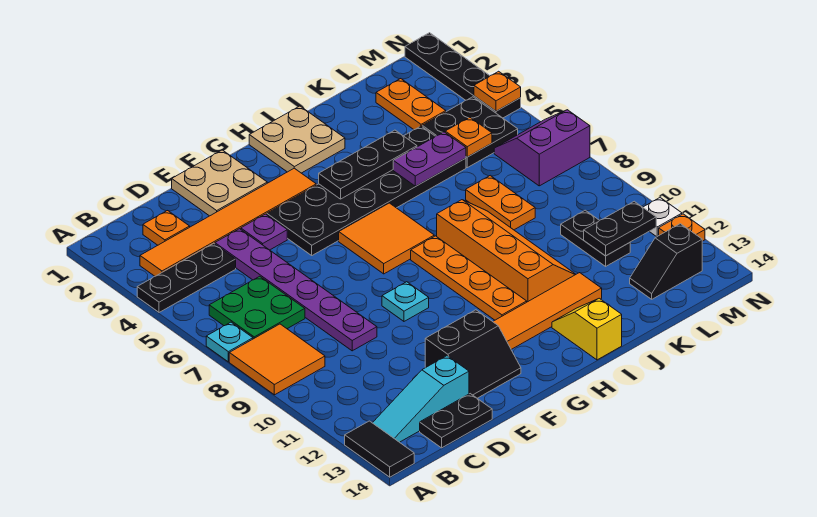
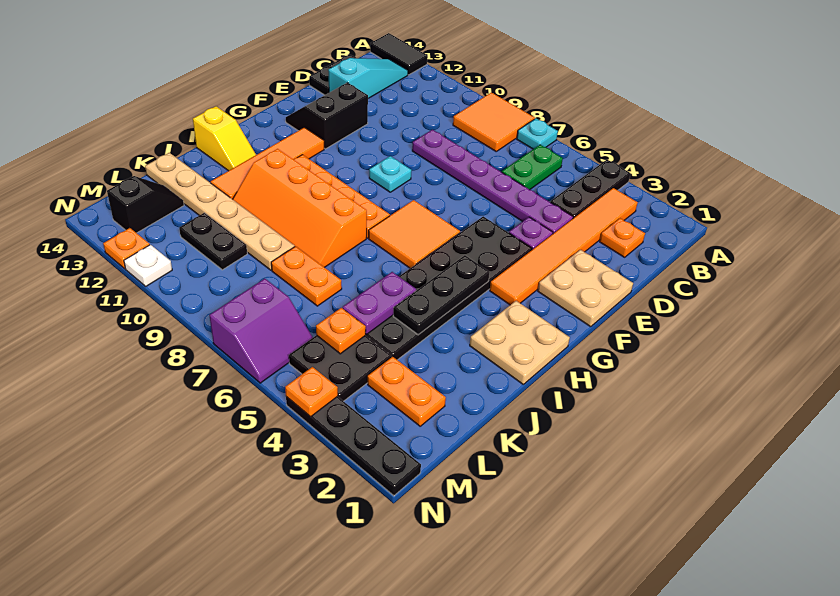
green plate B6:C7 level 1 -> green plate B6:C6 level 1
none -> tan plate K9:K14 level 1
black plate L11:M11 level 2 -> none

